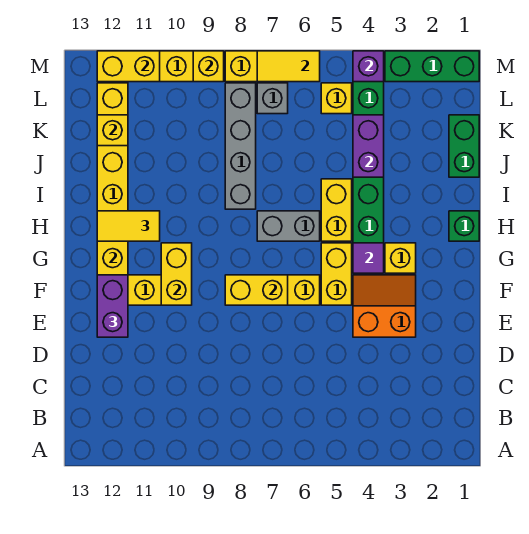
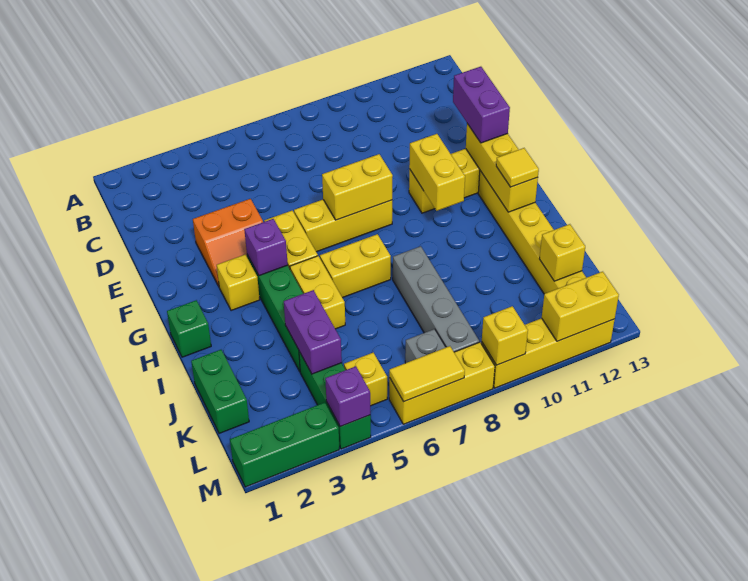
purple tile G4 level 2 -> purple brick G4 level 2
grey brick H6:H7 level 1 -> yellow brick H6:H7 level 1
yellow tile H11:H12 level 3 -> yellow tile H12 level 3

